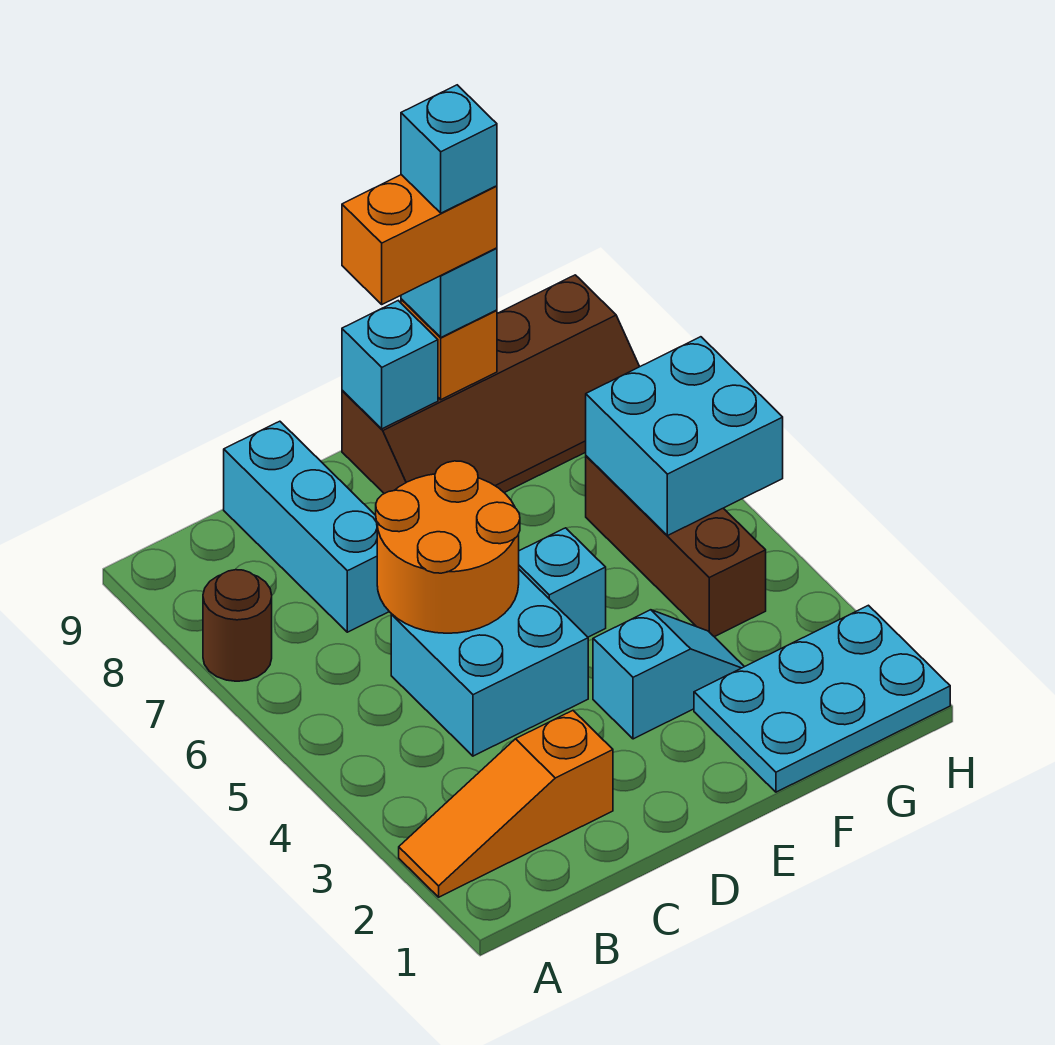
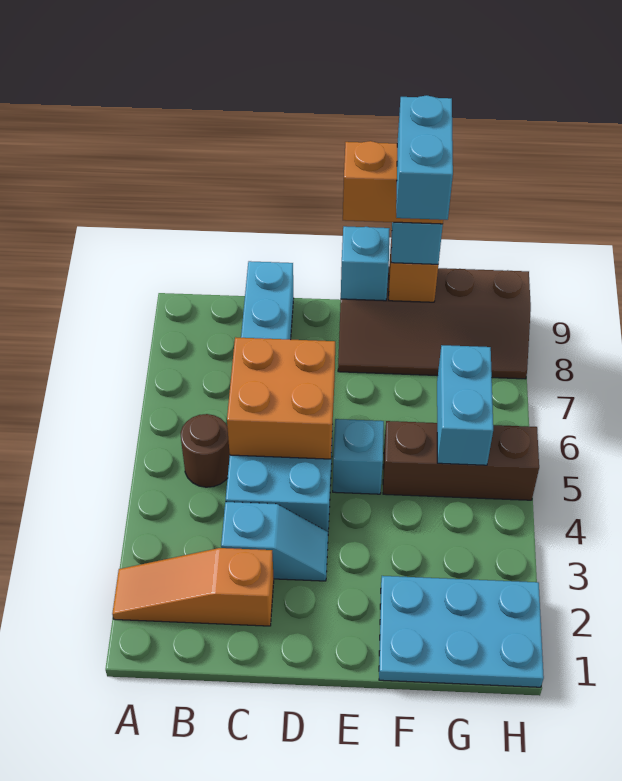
brown round brick A7 level 1 -> brown round brick B5 level 1
orange round brick C5:D6 level 2 -> orange brick C5:D6 level 2
cyan slope E3:F3 level 1 top E -> cyan slope C3:D3 level 1 top C
cyan brick F9 level 5 -> cyan brick F8:F9 level 5
brown brick G4:G6 level 1 -> brown brick F5:H5 level 1
cyan brick G5:H6 level 2 -> cyan brick G5:G6 level 2

